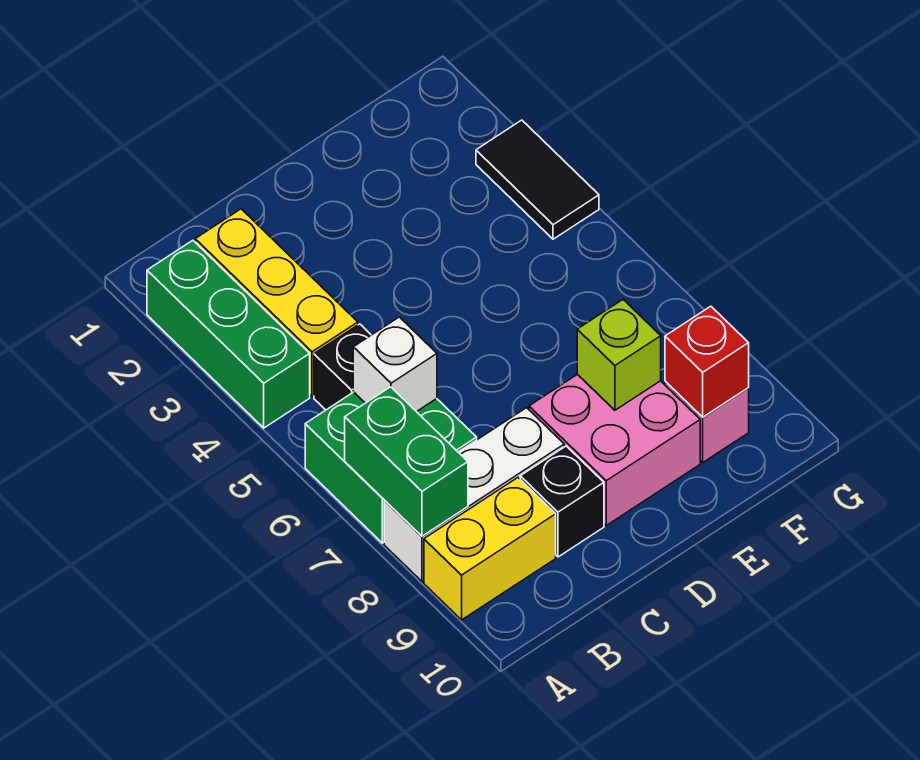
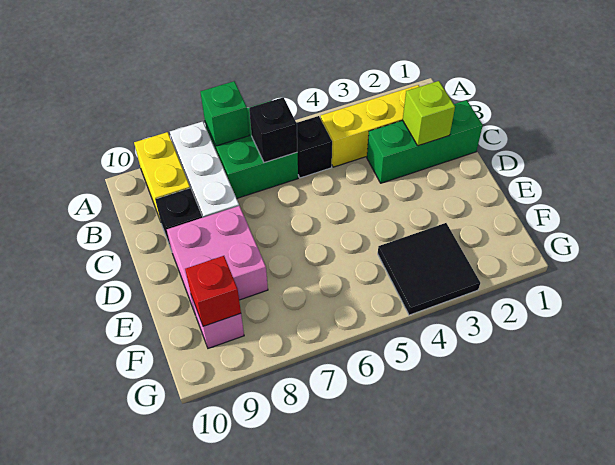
green brick A2:A4 level 1 -> green brick C1:C3 level 1
green brick A7:A8 level 2 -> green brick A7 level 2
white brick B6 level 2 -> black brick B6 level 2
lime brick E8 level 2 -> lime brick C2 level 2
black tile G3:G4 level 1 -> black tile F3:G4 level 1

